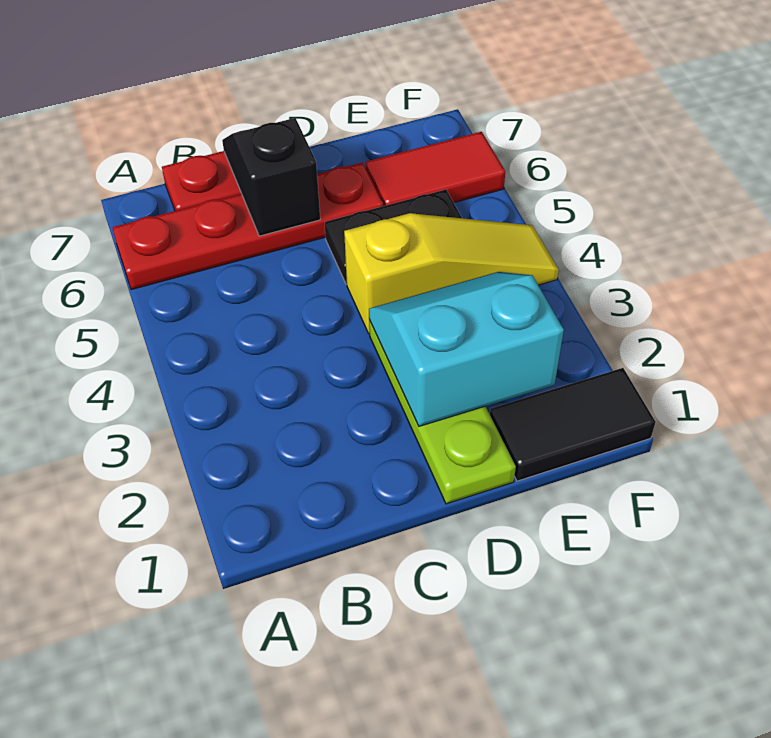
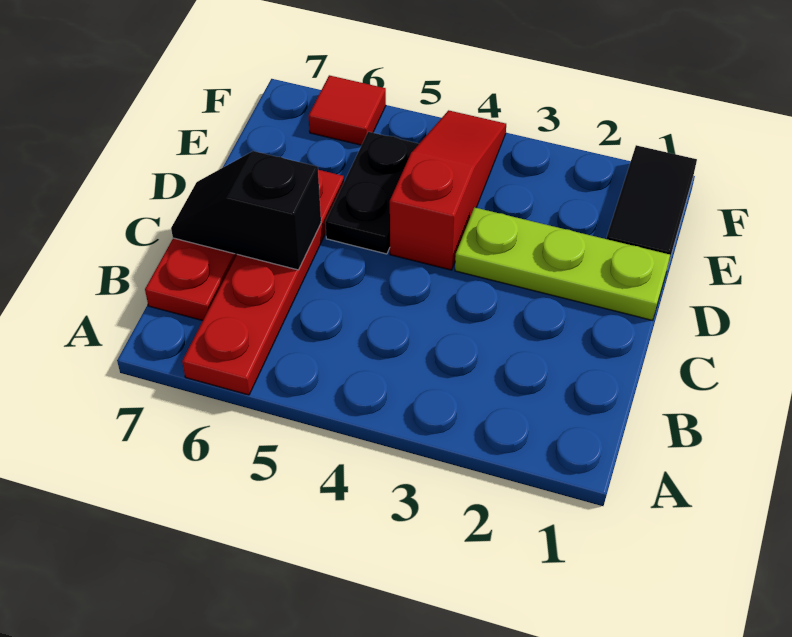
cyan slope D2:E3 level 2 top 2 -> none
yellow slope D4:F4 level 1 top D -> red slope D4:F4 level 1 top D
red tile E6:F6 level 1 -> red tile F6 level 1

